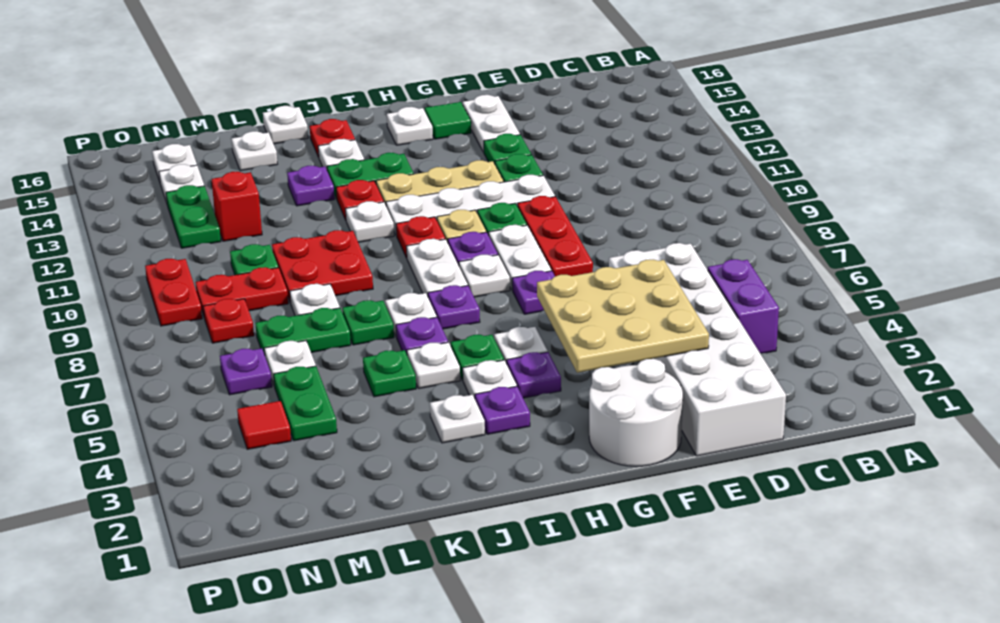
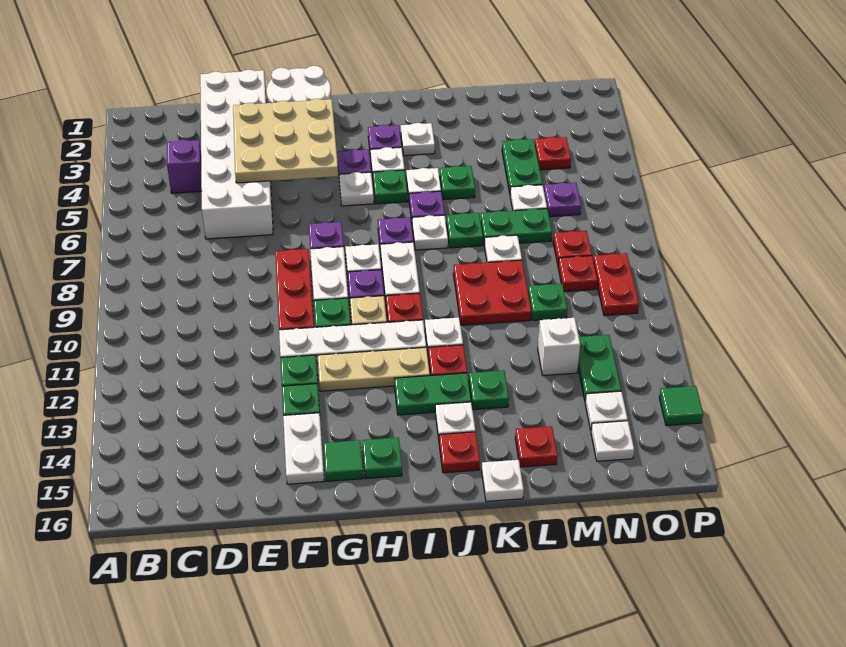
purple brick C4:C5 level 1 -> purple brick C4 level 1
white plate H15 level 1 -> green plate H15 level 1
purple plate K13 level 1 -> green plate K13 level 1
white plate L15 level 1 -> red plate L15 level 1
red plate M9:N9 level 1 -> red plate N9 level 1
red brick M12 level 1 -> white brick M12 level 1
red tile N4 level 1 -> red plate N4 level 1
none -> green tile P14 level 1

